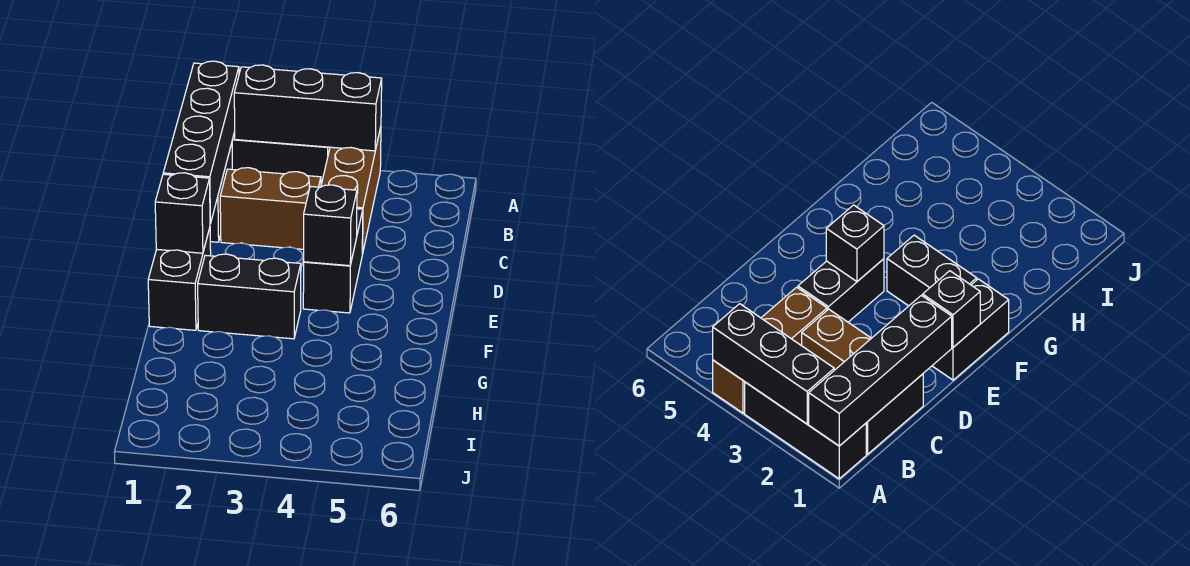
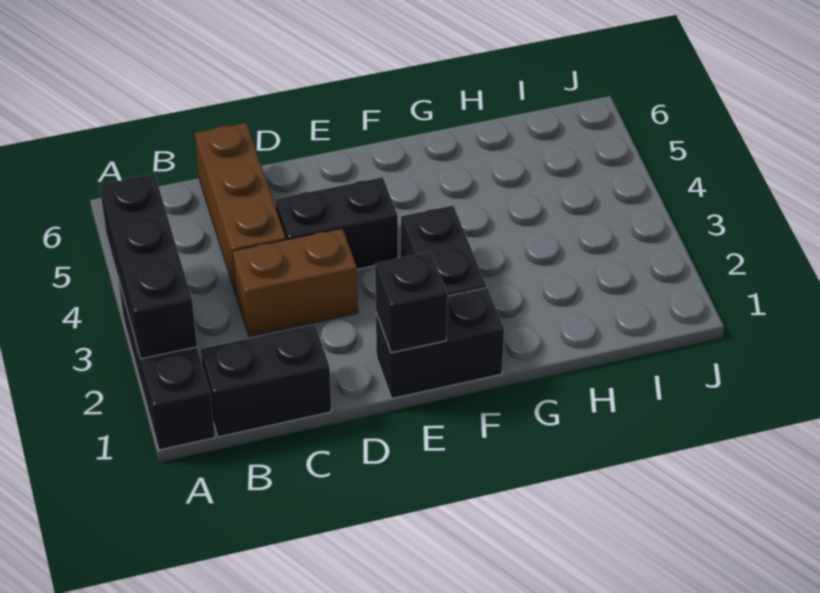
black brick A1:D1 level 2 -> none
brown brick A4:C4 level 1 -> brown brick C4:C6 level 1
brown brick C2:C3 level 1 -> brown brick C3:D3 level 1
black brick E4 level 2 -> none

